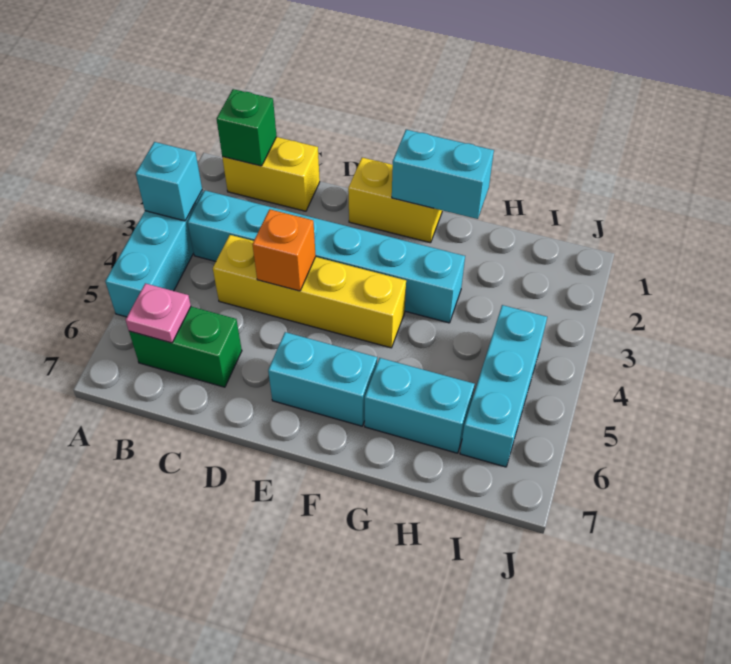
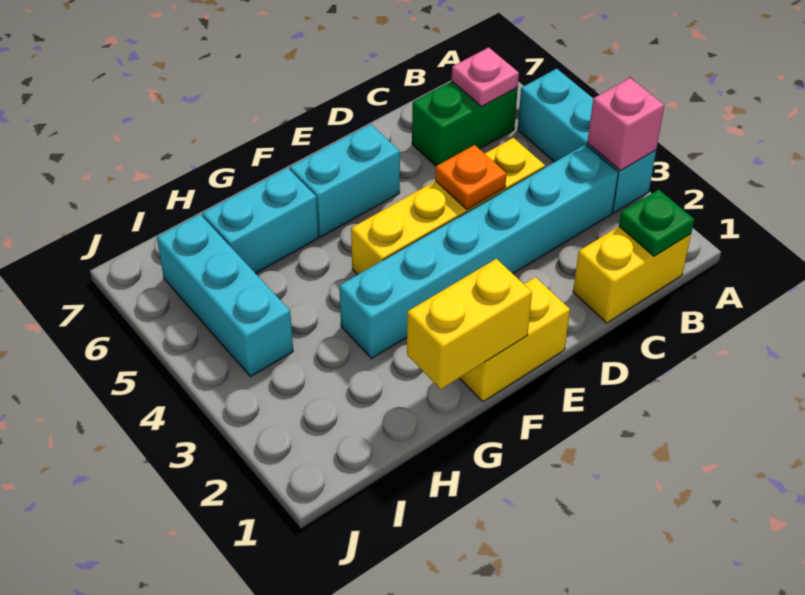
cyan brick A3 level 2 -> pink brick A3 level 2
green brick B1 level 2 -> green plate B1 level 2
orange brick D4 level 2 -> orange plate D4 level 2
cyan brick F1:G1 level 2 -> yellow brick F1:G1 level 2

